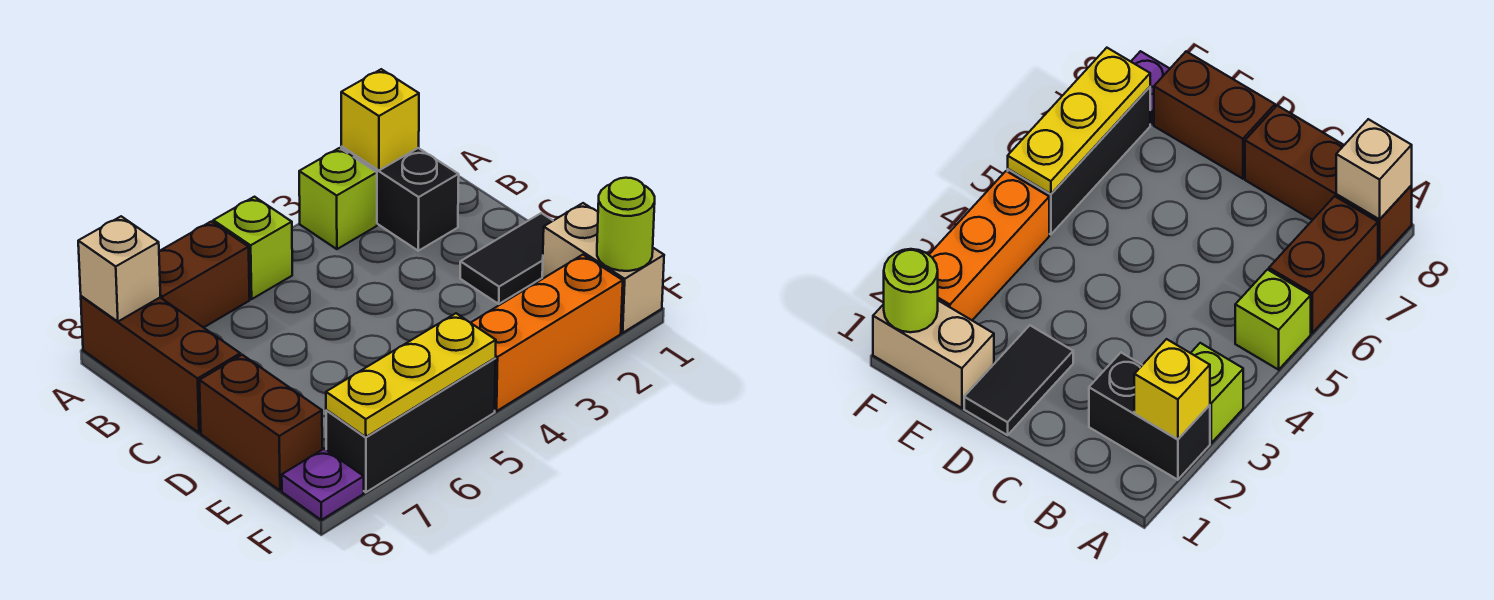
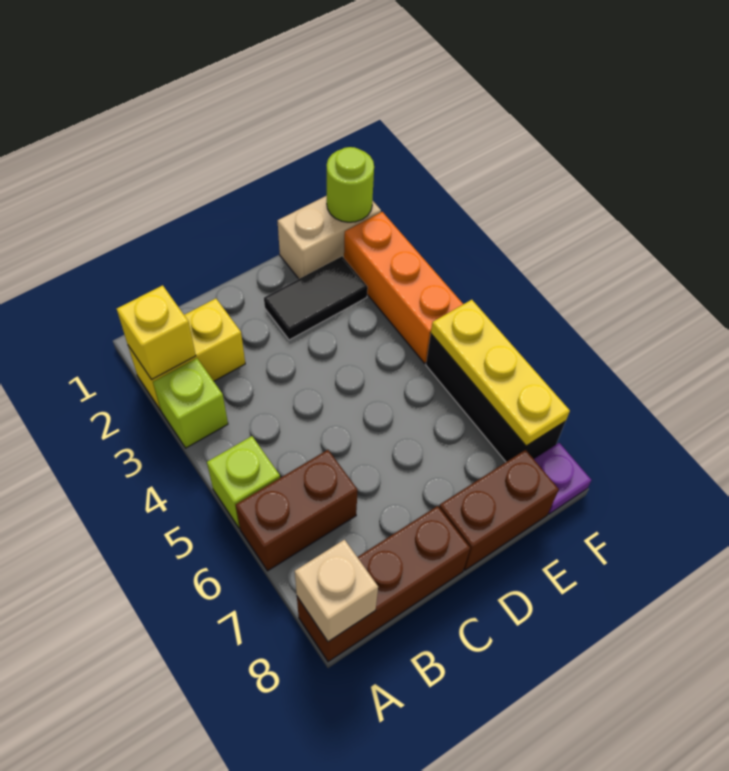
black brick A2:B2 level 1 -> yellow brick A2:B2 level 1
brown brick A6:A7 level 1 -> brown brick A6:B6 level 1
black tile D1:D2 level 1 -> black tile D2:E2 level 1

